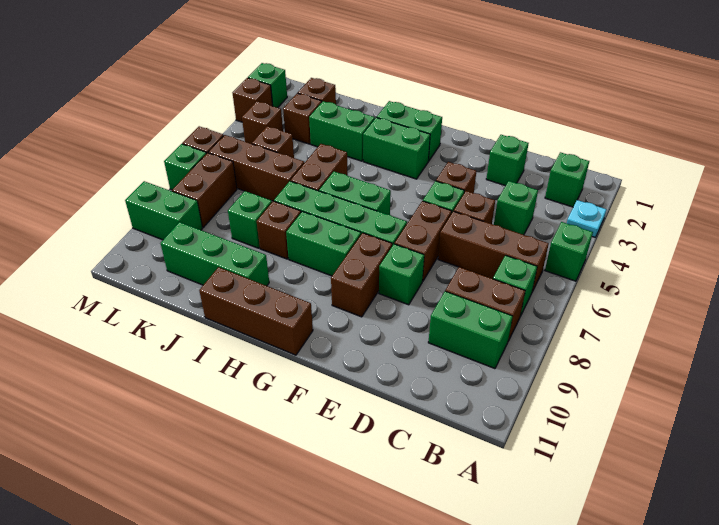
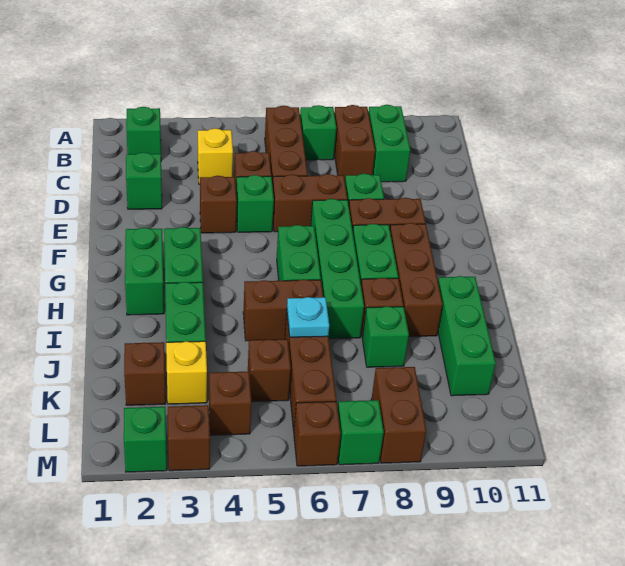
cyan plate A3 level 1 -> cyan plate J6 level 2
green brick A5 level 1 -> none
green brick C4 level 1 -> yellow brick C4 level 1
brown brick G11:I11 level 1 -> brown brick G9:I9 level 1
brown brick K3 level 1 -> yellow brick K3 level 1
brown brick L7:L8 level 1 -> brown brick L8:M8 level 1
green brick L9:M9 level 1 -> none

